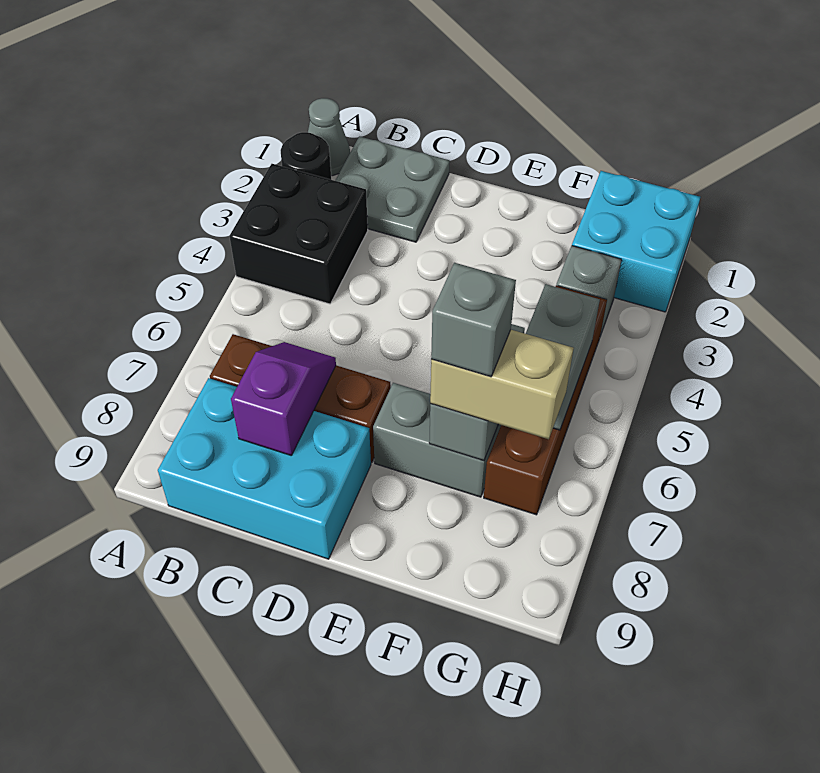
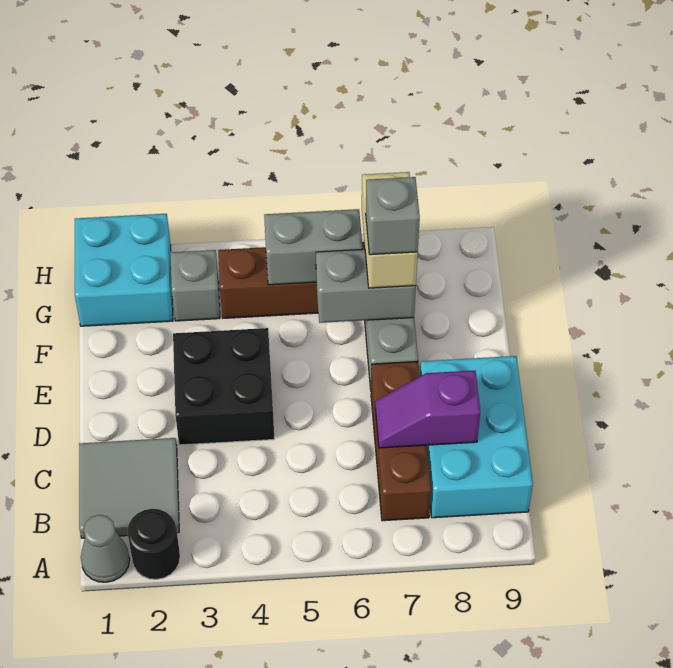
black brick A3:B4 level 1 -> black brick D3:E4 level 1
grey plate B1:C2 level 1 -> grey tile B1:C2 level 1

